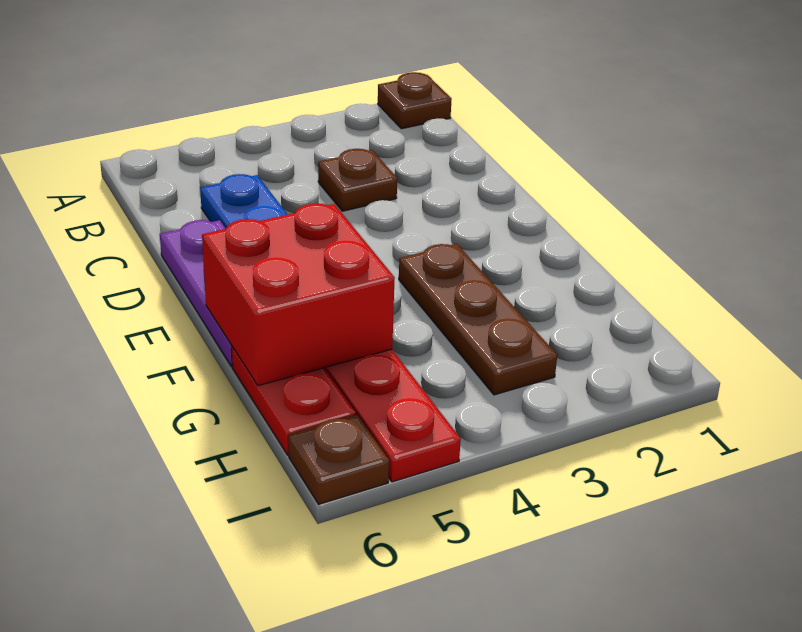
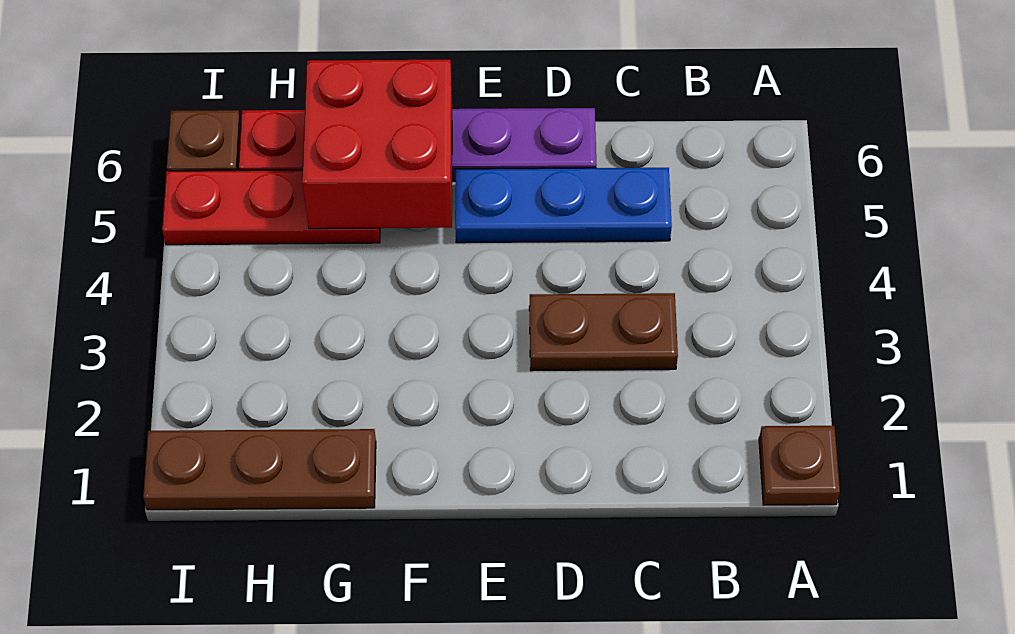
brown plate C3 level 1 -> brown plate C3:D3 level 1
brown plate F3:H3 level 1 -> brown plate G1:I1 level 1

